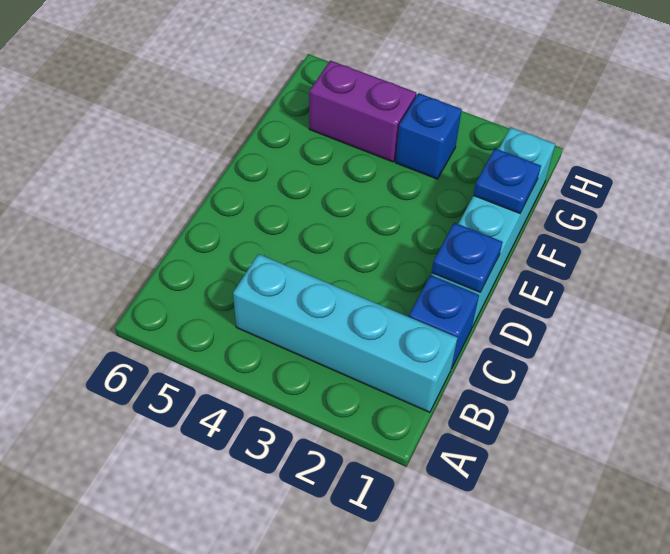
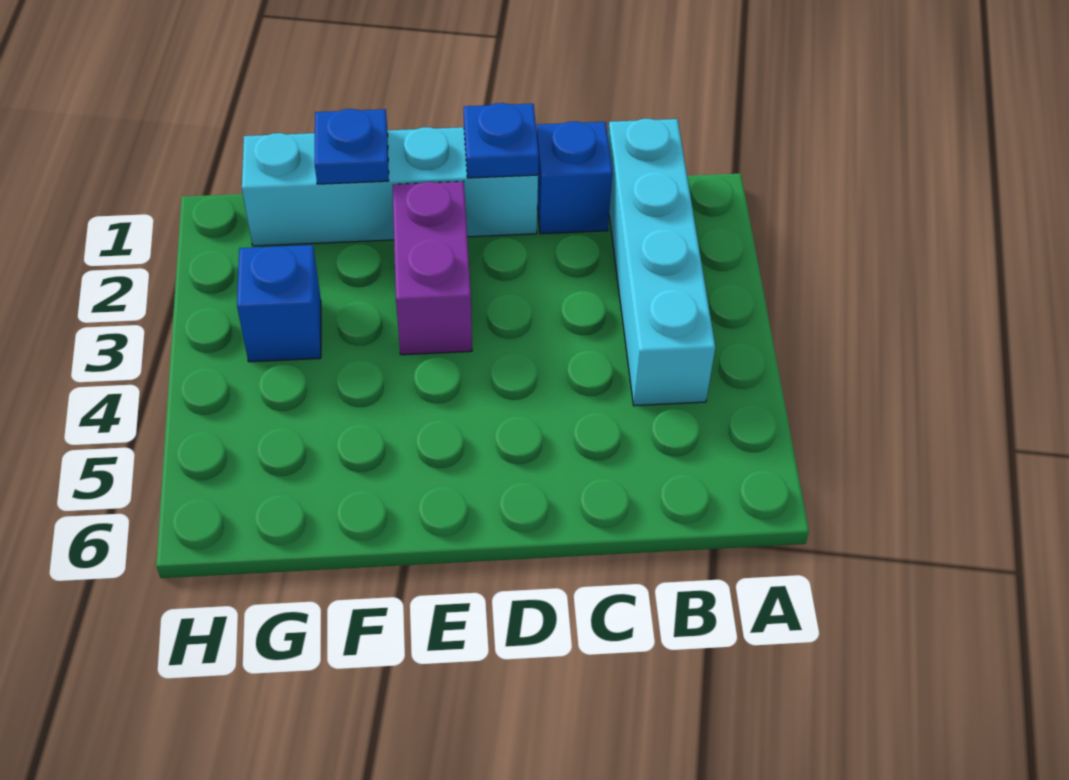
purple brick G4:G5 level 1 -> purple brick E2:E3 level 1

